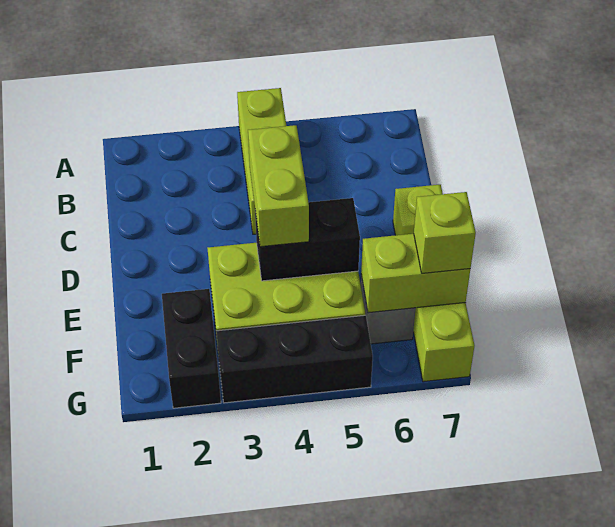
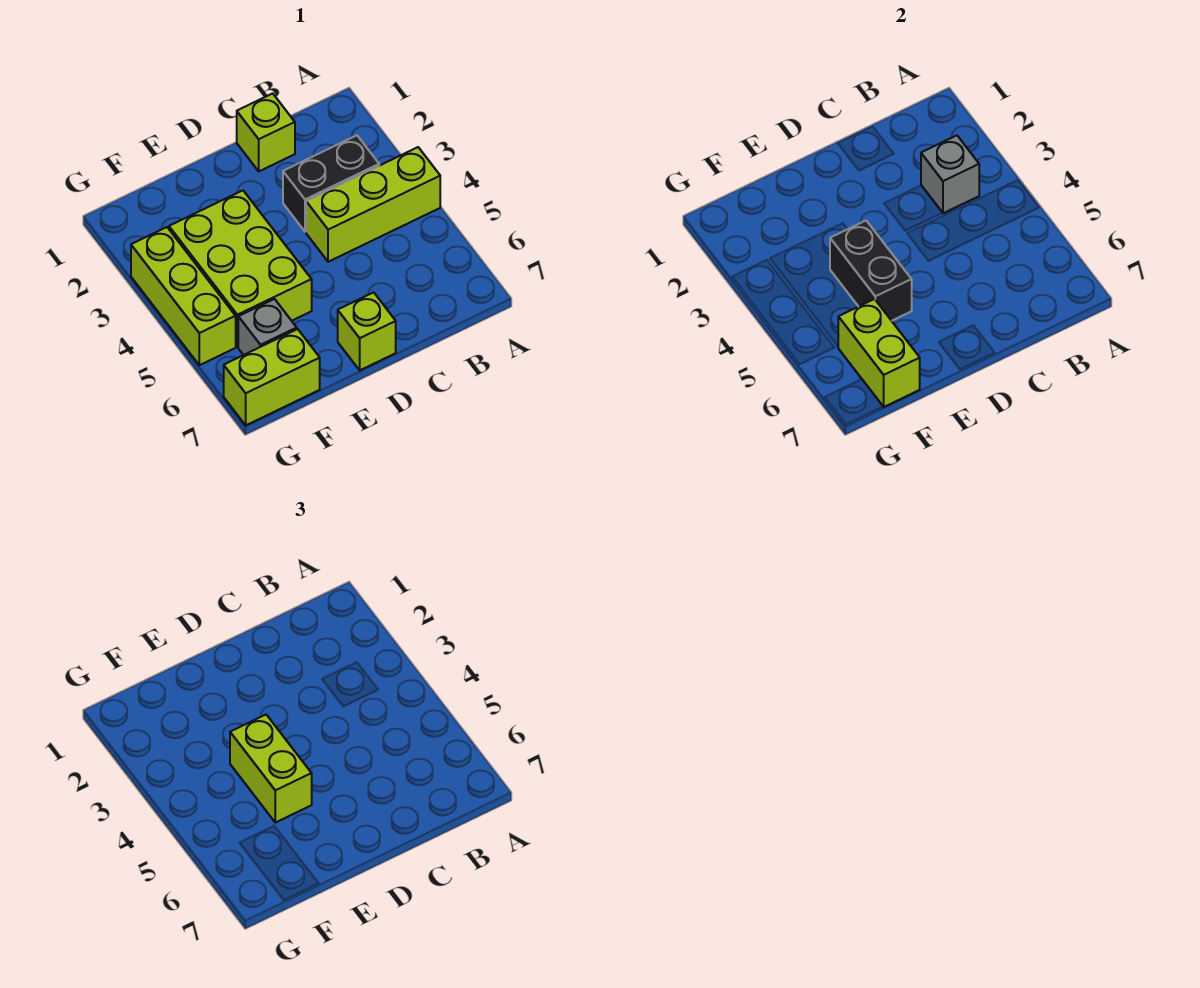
none -> grey brick B3 level 2
lime brick D4:E4 level 3 -> lime brick E4:E5 level 3
black brick F2:G2 level 1 -> black brick B3:C3 level 1
lime brick F7 level 3 -> lime brick C1 level 1
black brick G3:G5 level 1 -> lime brick G3:G5 level 1

